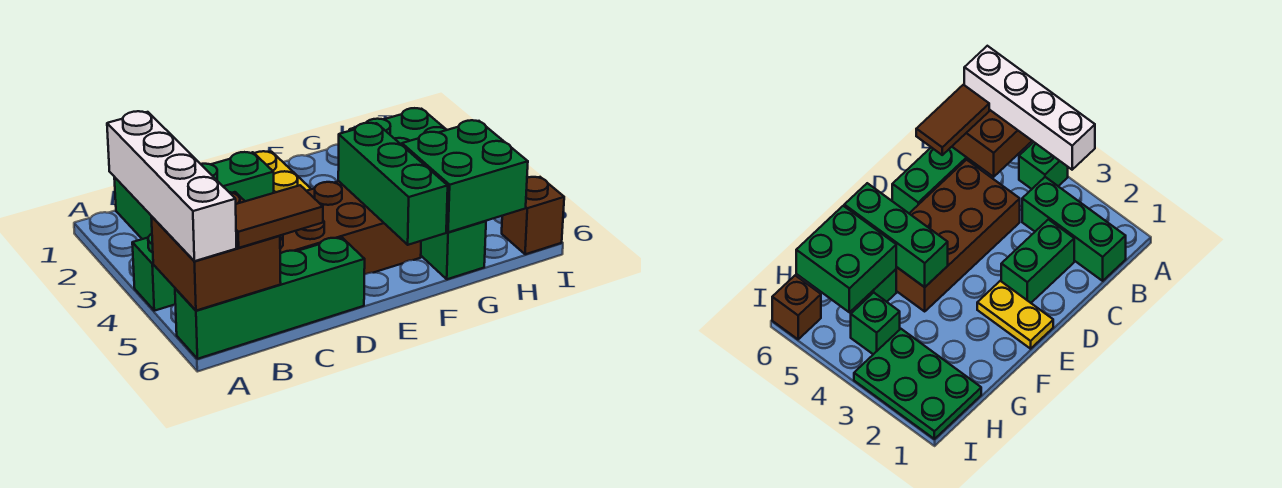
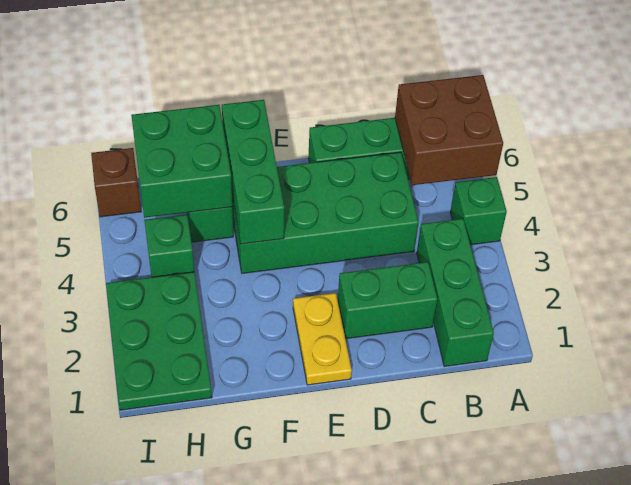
white brick A3:A6 level 3 -> none
brown tile B6:C6 level 3 -> none
brown brick C4:F5 level 1 -> green brick C4:F5 level 1

